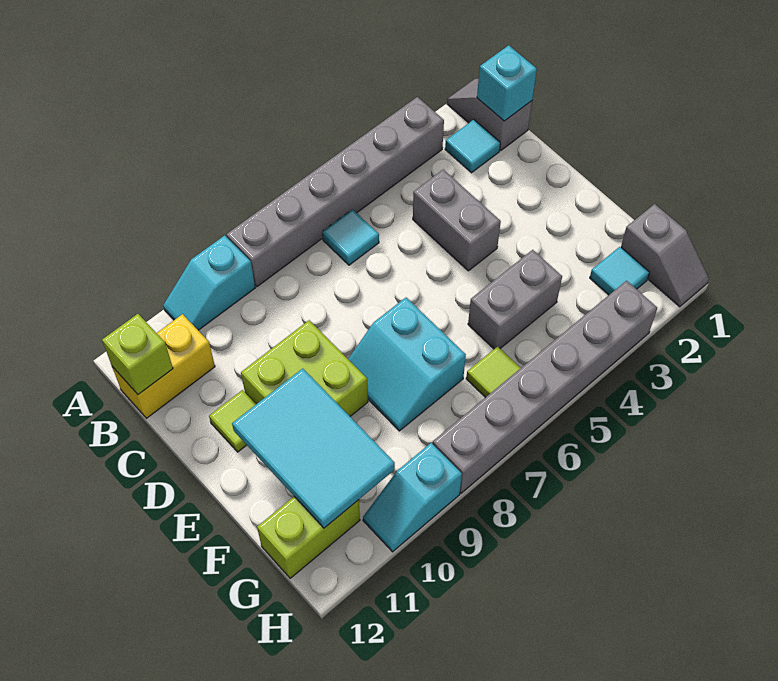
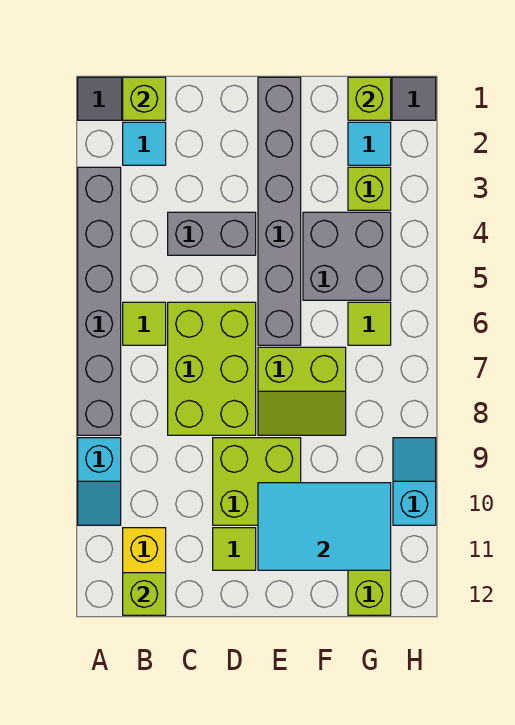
cyan brick B1 level 2 -> lime brick B1 level 2
cyan tile B6 level 1 -> lime tile B6 level 1
none -> lime brick C6:D8 level 1
cyan slope E7:F8 level 1 top 7 -> lime slope E7:F8 level 1 top 7
grey brick F4:F5 level 1 -> grey brick F4:G5 level 1
none -> lime brick G1 level 2
none -> lime brick G3 level 1
grey brick H3:H8 level 1 -> grey brick E1:E6 level 1
cyan slope H9:H10 level 1 top 9 -> cyan slope H9:H10 level 1 top 10

